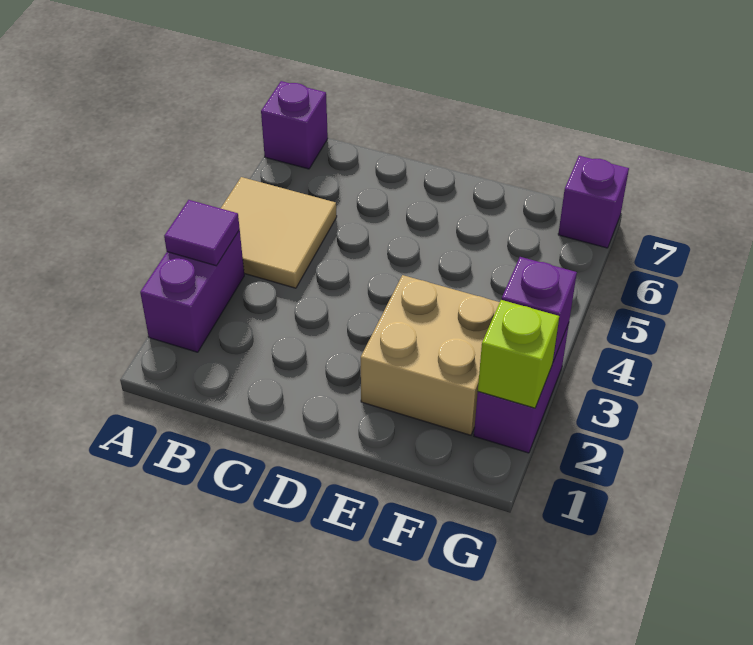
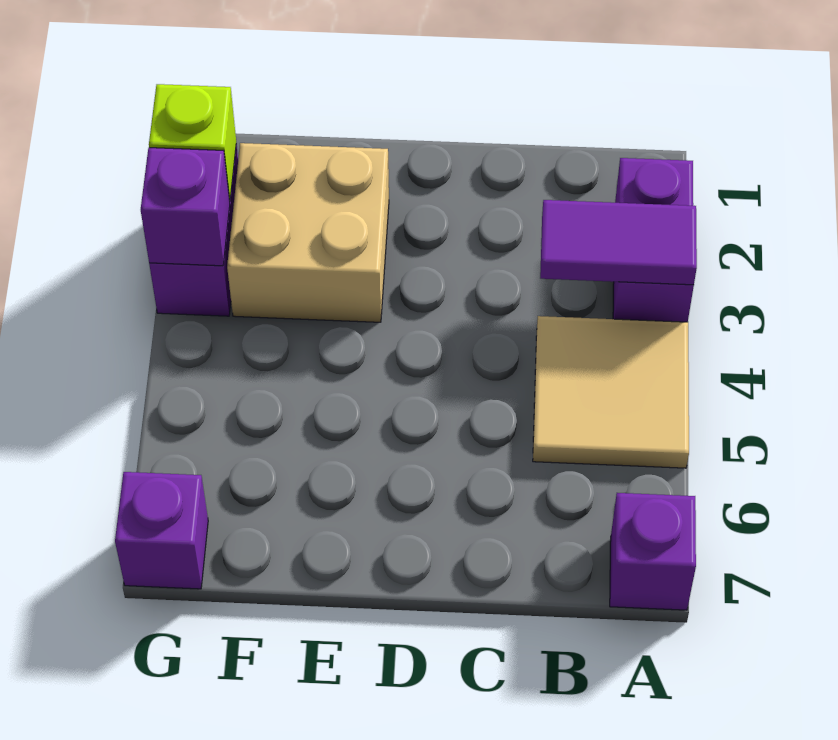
purple tile A3 level 2 -> purple tile A3:B3 level 2

